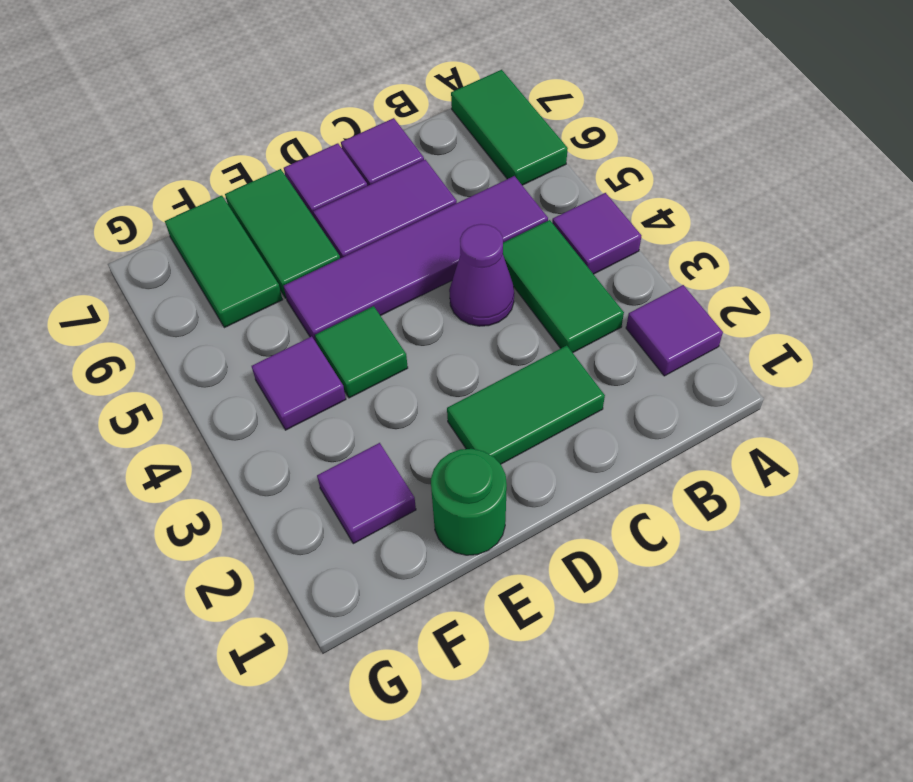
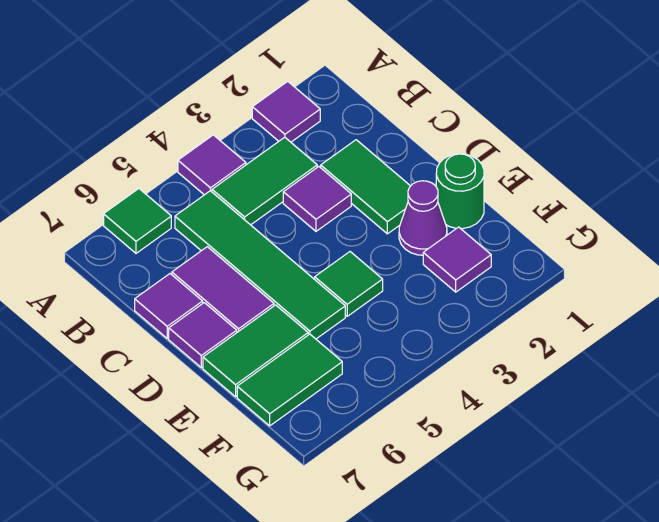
green tile A6:A7 level 1 -> green tile A6 level 1
purple tile B5:E5 level 1 -> green tile B5:E5 level 1
purple cone C4 level 1 -> purple cone E2 level 1
purple tile F4 level 1 -> purple tile C3 level 1

